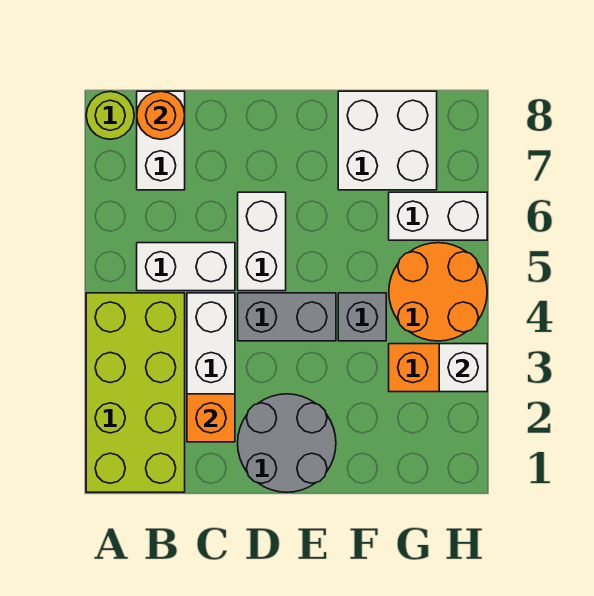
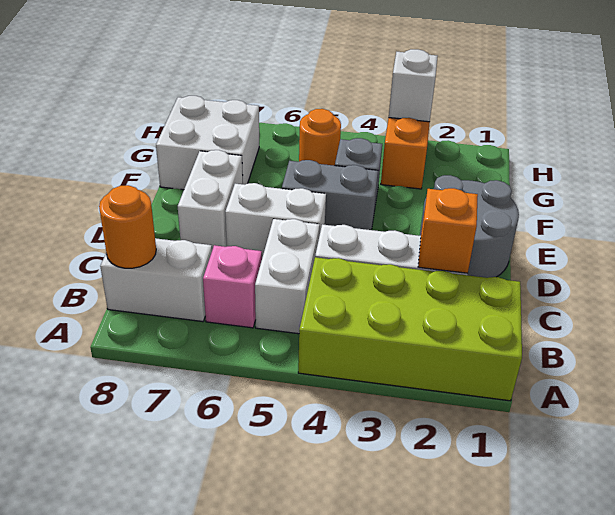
lime round brick A8 level 1 -> none
none -> pink brick B6 level 1
grey brick D4:E4 level 1 -> grey brick E4:E5 level 1
orange round brick G4:H5 level 1 -> orange round brick G5 level 1
white brick G6:H6 level 1 -> white brick D7:E7 level 1

